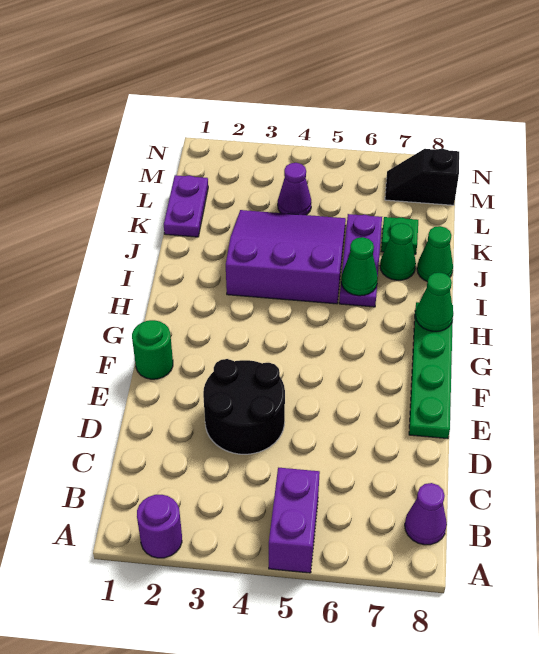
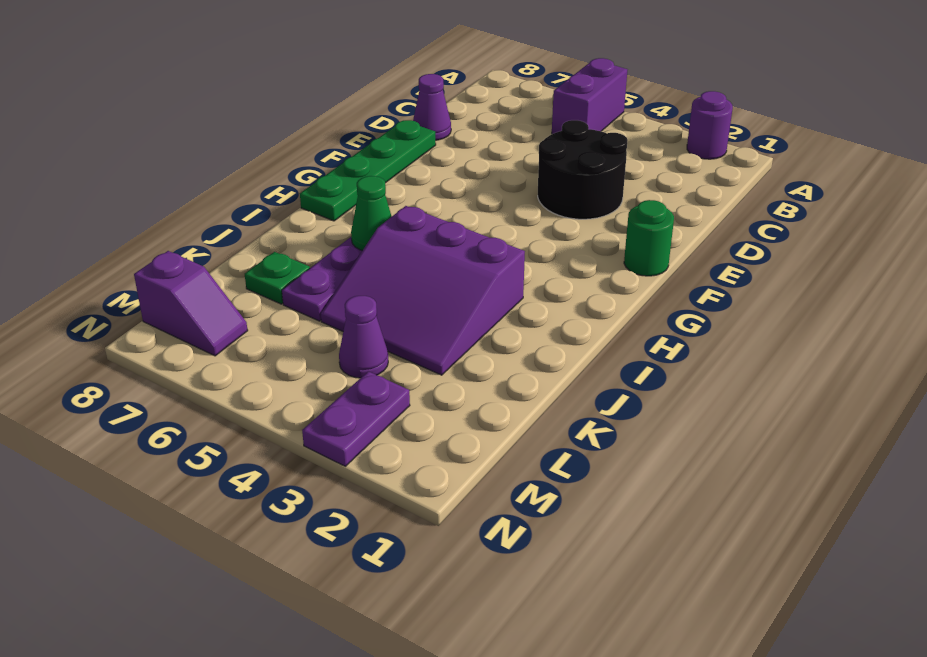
purple cone B8 level 1 -> purple cone D8 level 1
green cone H8 level 2 -> none
green cone J7 level 1 -> none
green cone J8 level 1 -> none
purple plate K1:L1 level 1 -> purple plate M3:N3 level 1
black slope M7:M8 level 1 top 8 -> purple slope M7:M8 level 1 top 8

